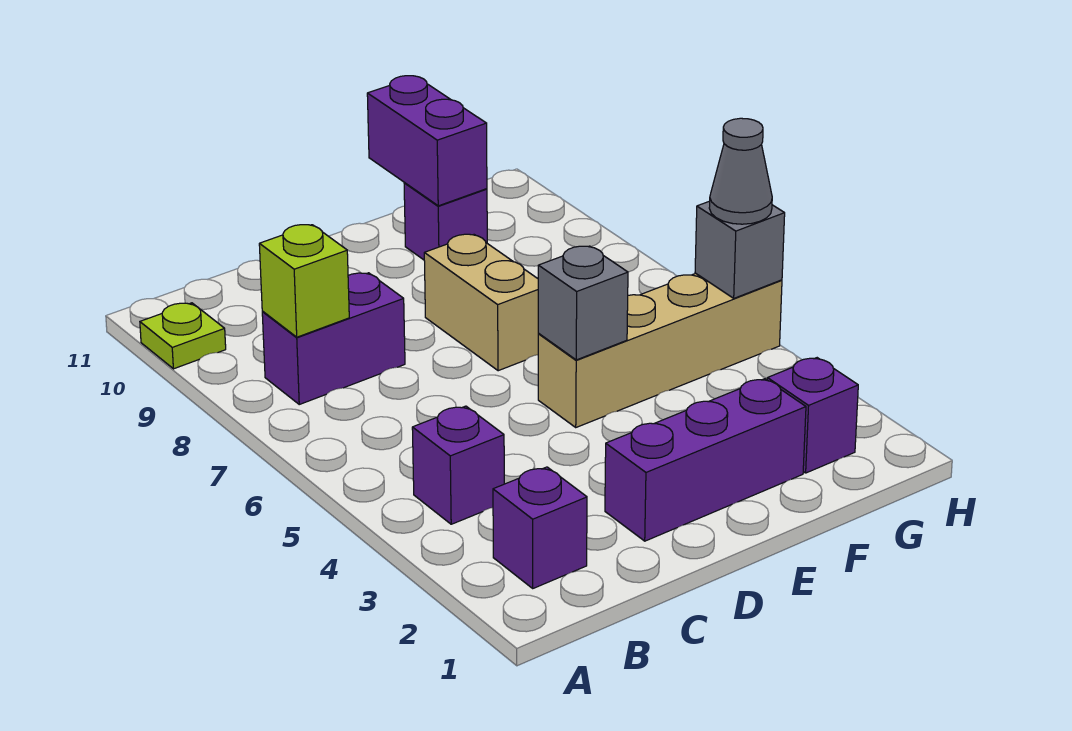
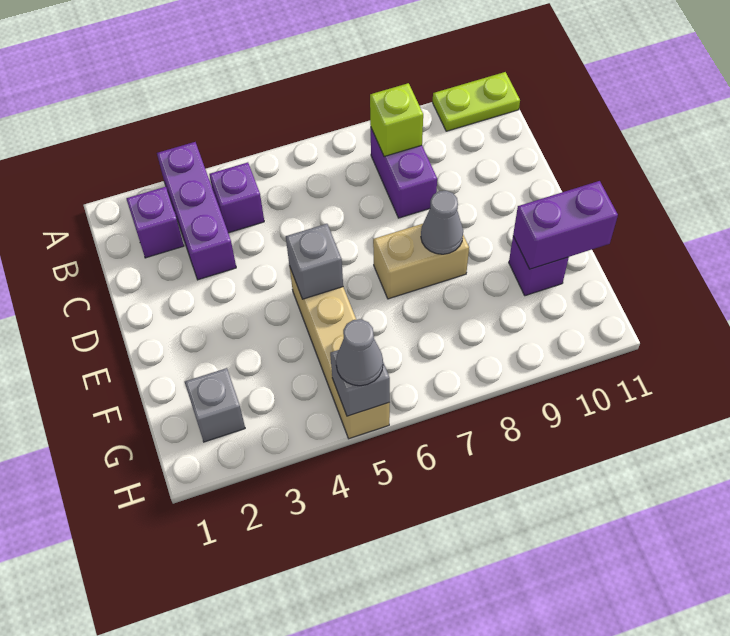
lime plate A10 level 1 -> lime plate A10:A11 level 1
purple brick D2:F2 level 1 -> purple brick A3:C3 level 1
none -> grey cone E8 level 2
purple brick G2 level 1 -> grey brick G2 level 1

